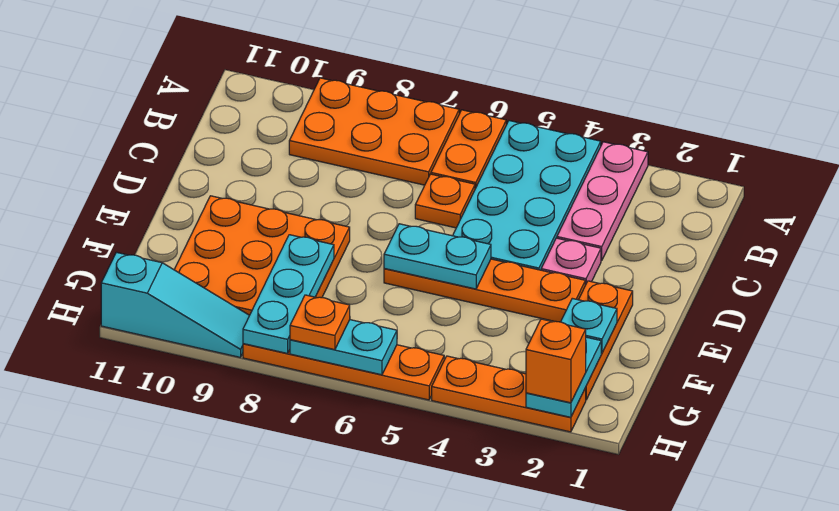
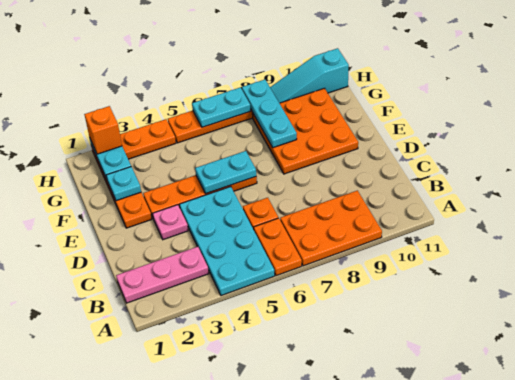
pink plate A3:C3 level 1 -> pink plate B1:B3 level 1
orange plate H7 level 3 -> none

